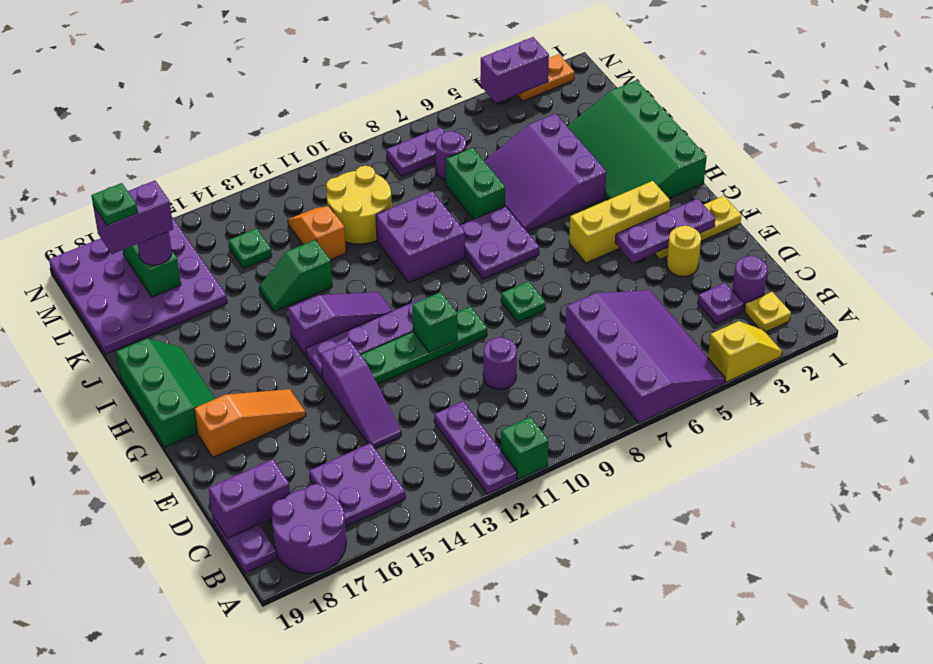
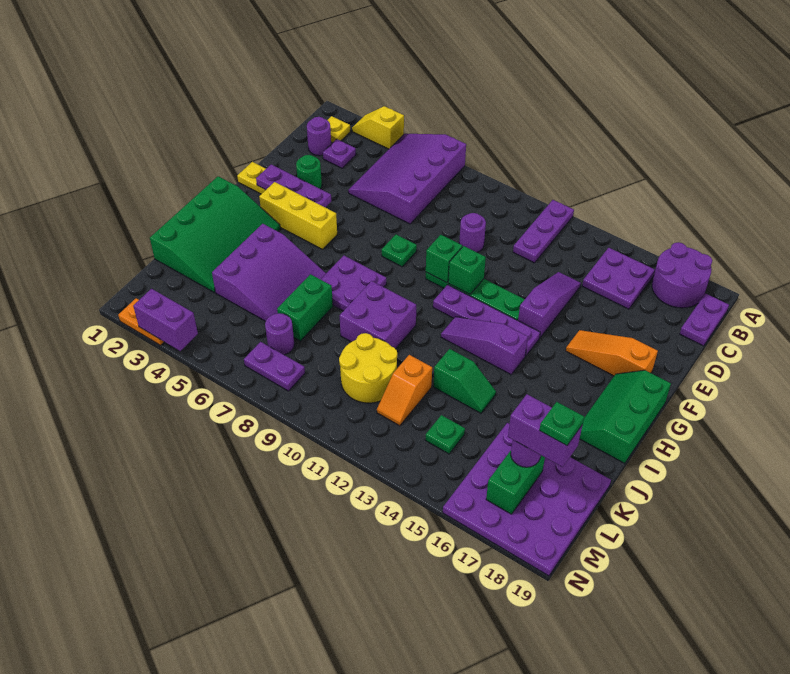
green brick A11 level 1 -> green brick F10 level 2
purple brick C18:C19 level 2 -> none
yellow round brick E3 level 1 -> green round brick E3 level 1

